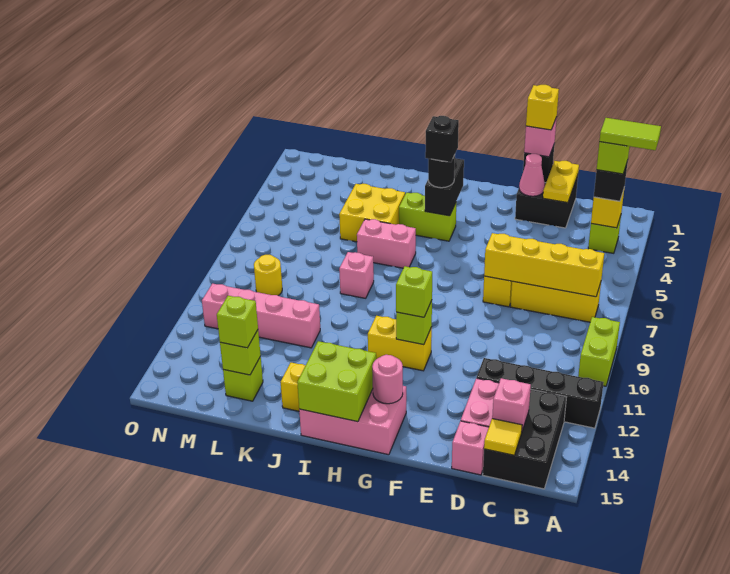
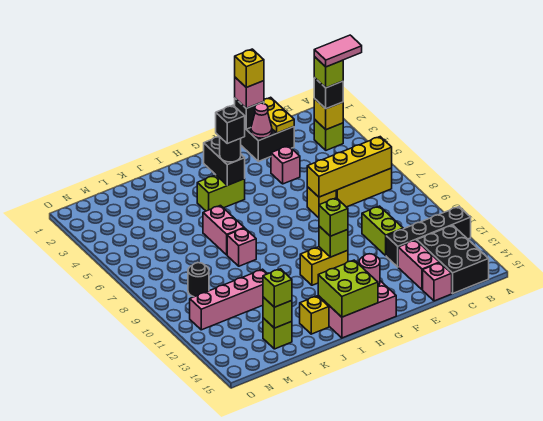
lime tile A3:B3 level 5 -> pink tile A3:B3 level 5
lime brick A9:A10 level 1 -> lime brick D10:D11 level 1
pink brick C14 level 2 -> pink brick E4 level 1
yellow tile C15 level 2 -> none
pink brick I6:J6 level 1 -> pink brick J6:J7 level 1
yellow brick J4:K5 level 1 -> none
yellow round brick M9 level 1 -> black round brick M9 level 1

